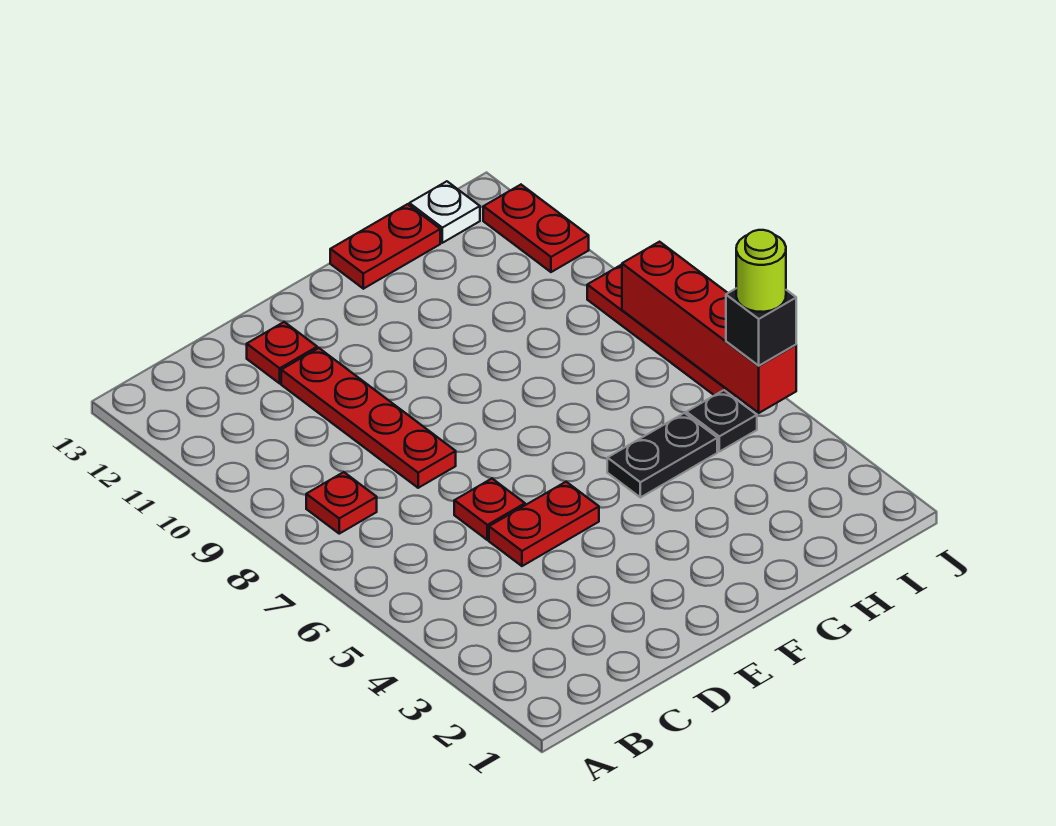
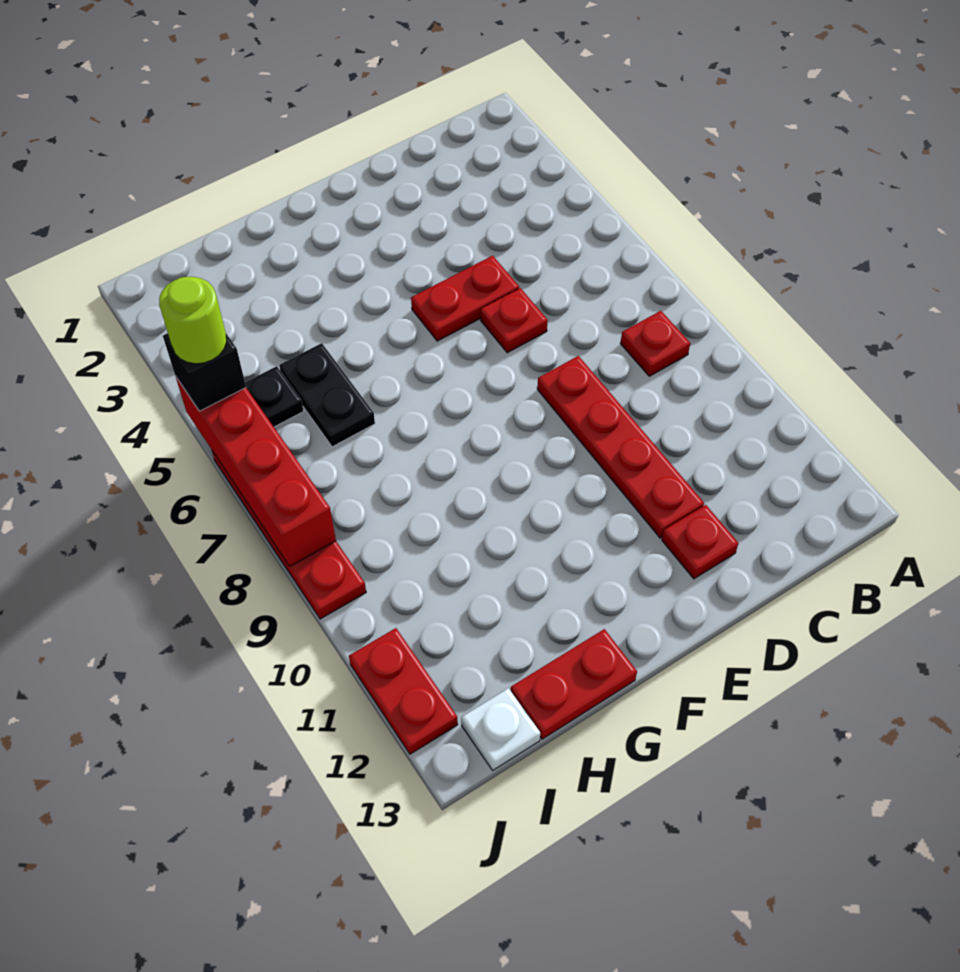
black plate G5:H5 level 1 -> black plate H5:H6 level 1

